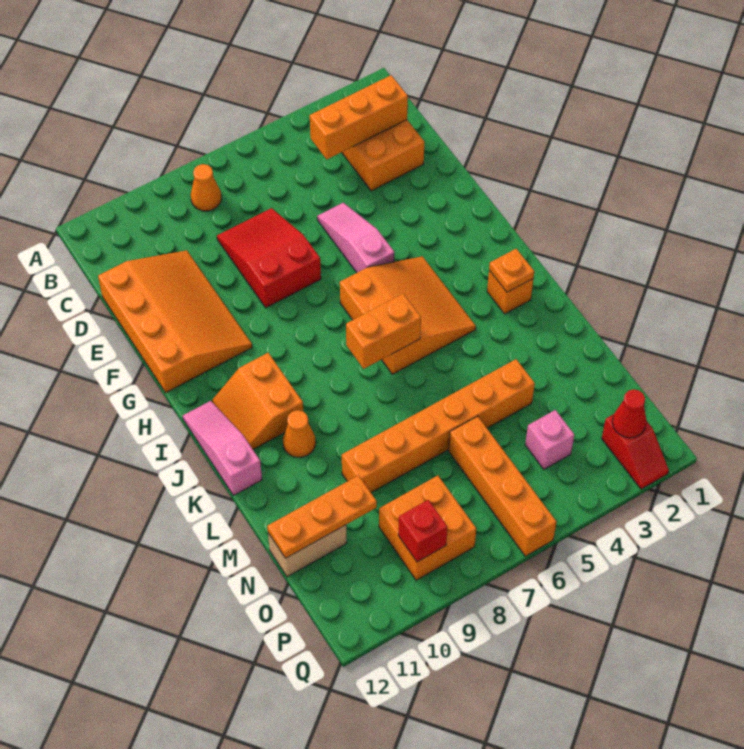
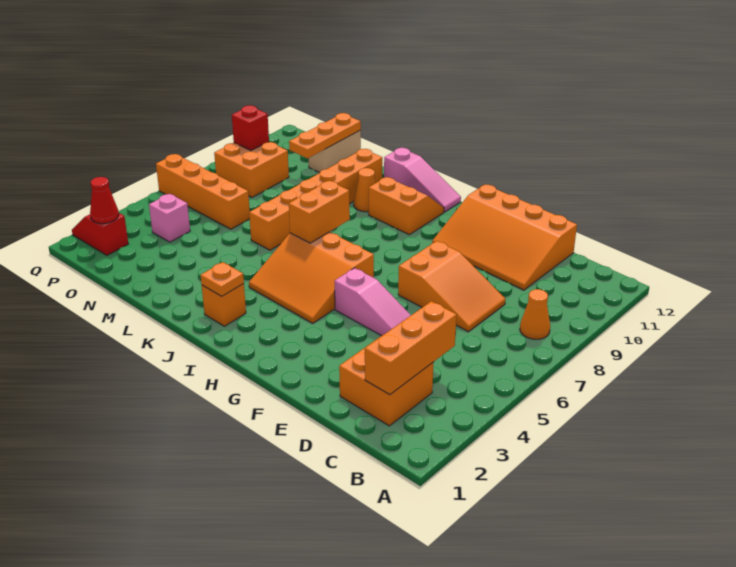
red slope D7:F8 level 1 top F -> orange slope D7:F8 level 1 top F
orange brick M4:M9 level 1 -> orange brick L6:L11 level 1

